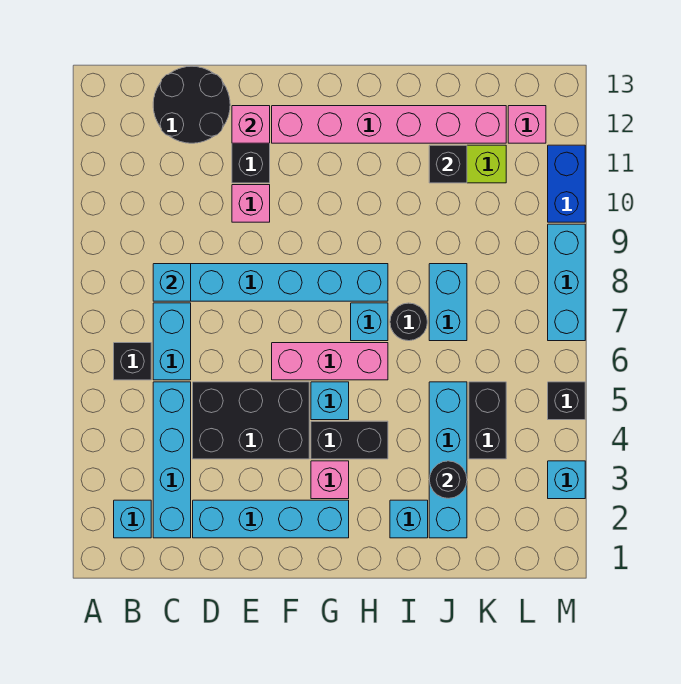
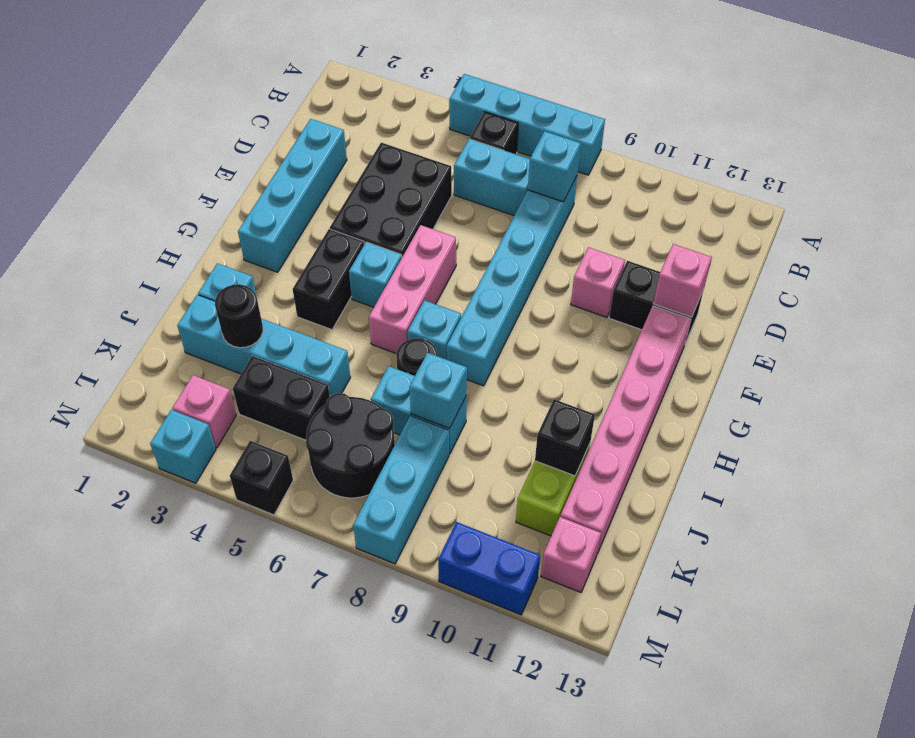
cyan brick B2 level 1 -> cyan brick J8 level 2
cyan brick C2:C5 level 1 -> cyan brick A5:A8 level 1
black round brick C12:D13 level 1 -> black round brick K6:L7 level 1
pink brick G3 level 1 -> pink brick L3 level 1
cyan brick M7:M9 level 1 -> cyan brick K8:M8 level 1

